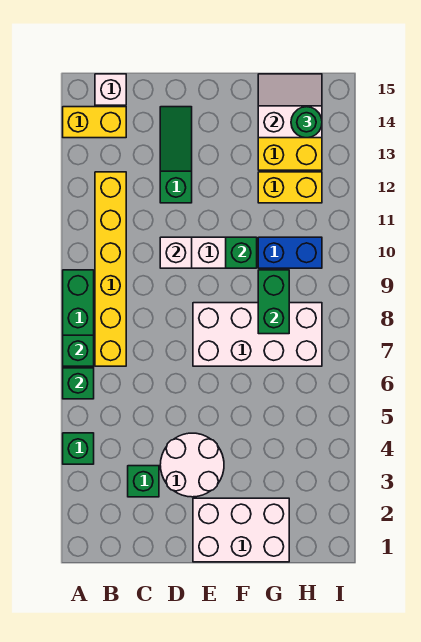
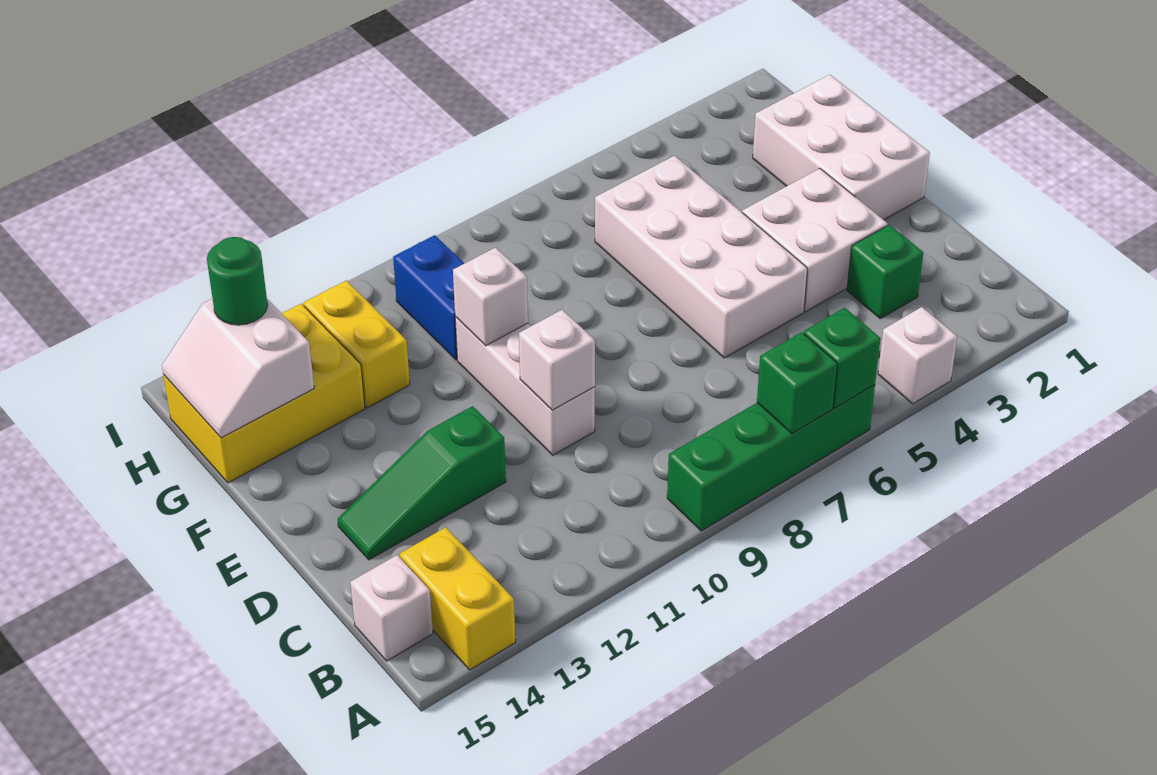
green brick A4 level 1 -> white brick A4 level 1
yellow brick B7:B12 level 1 -> none
white round brick D3:E4 level 1 -> white brick D3:E4 level 1
white brick E7:H8 level 1 -> white brick D5:G6 level 1
green brick F10 level 2 -> white brick F10 level 2
green brick G8:G9 level 2 -> none

